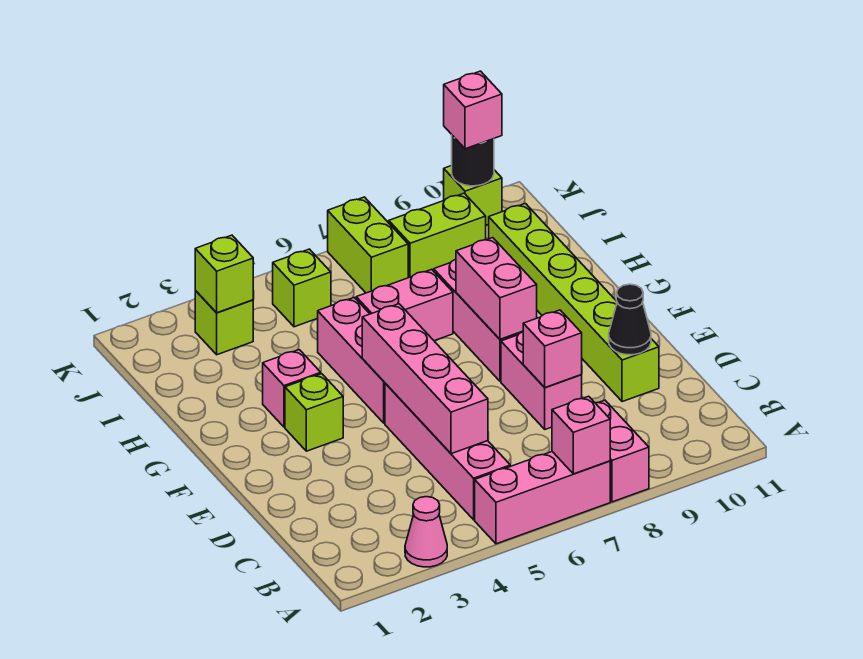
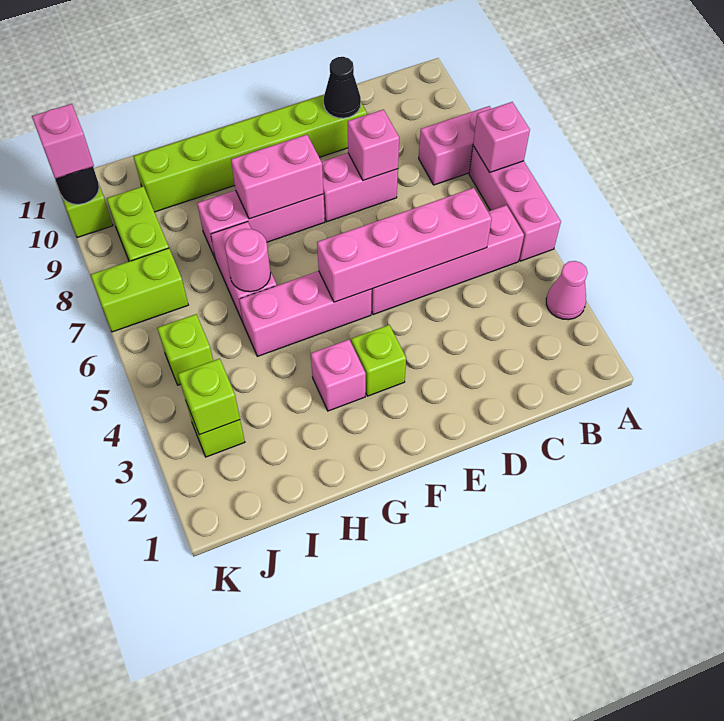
none -> pink round brick H6 level 2

